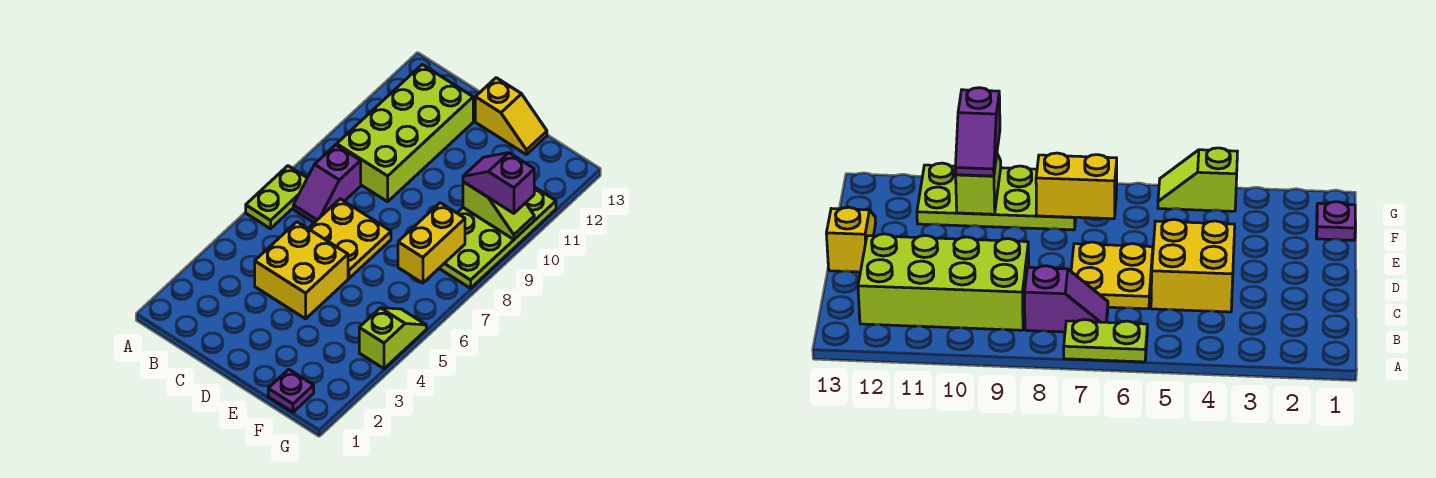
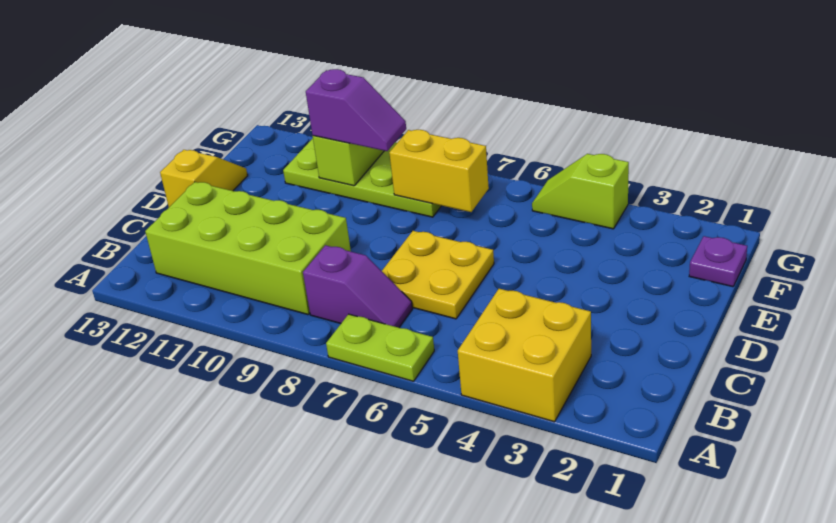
yellow brick C4:D5 level 1 -> yellow brick A3:B4 level 1
purple slope F10:G10 level 3 top G -> purple slope F9:F10 level 3 top 10

